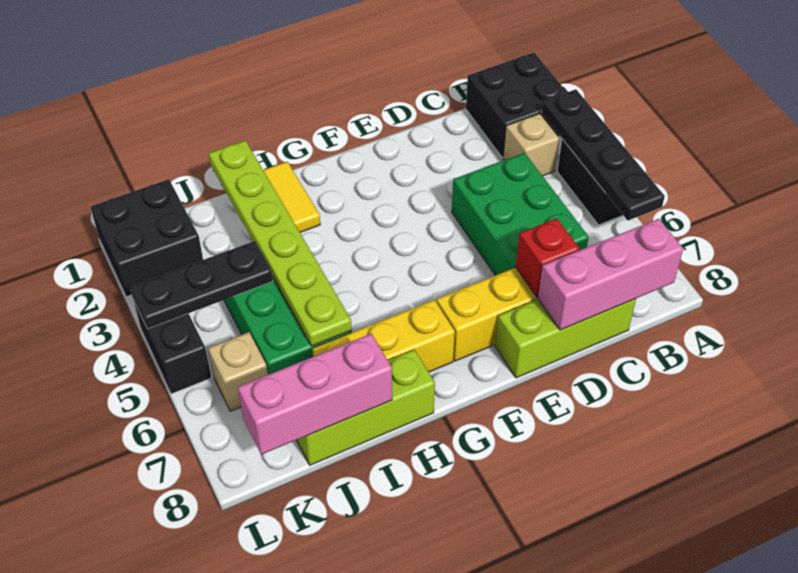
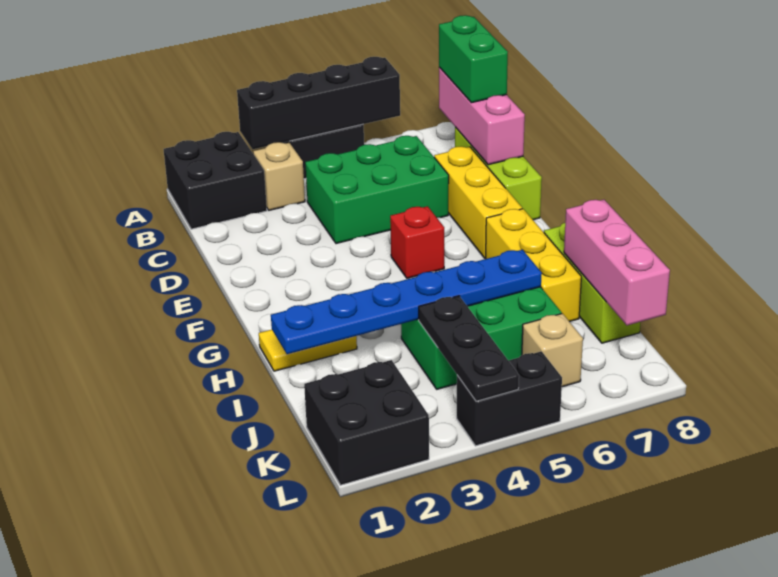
black plate A3:A6 level 2 -> black brick A3:A6 level 2
none -> green brick B8:C8 level 3
red brick D7 level 2 -> red brick F5 level 1
lime plate I1:I6 level 2 -> blue plate I1:I6 level 2

